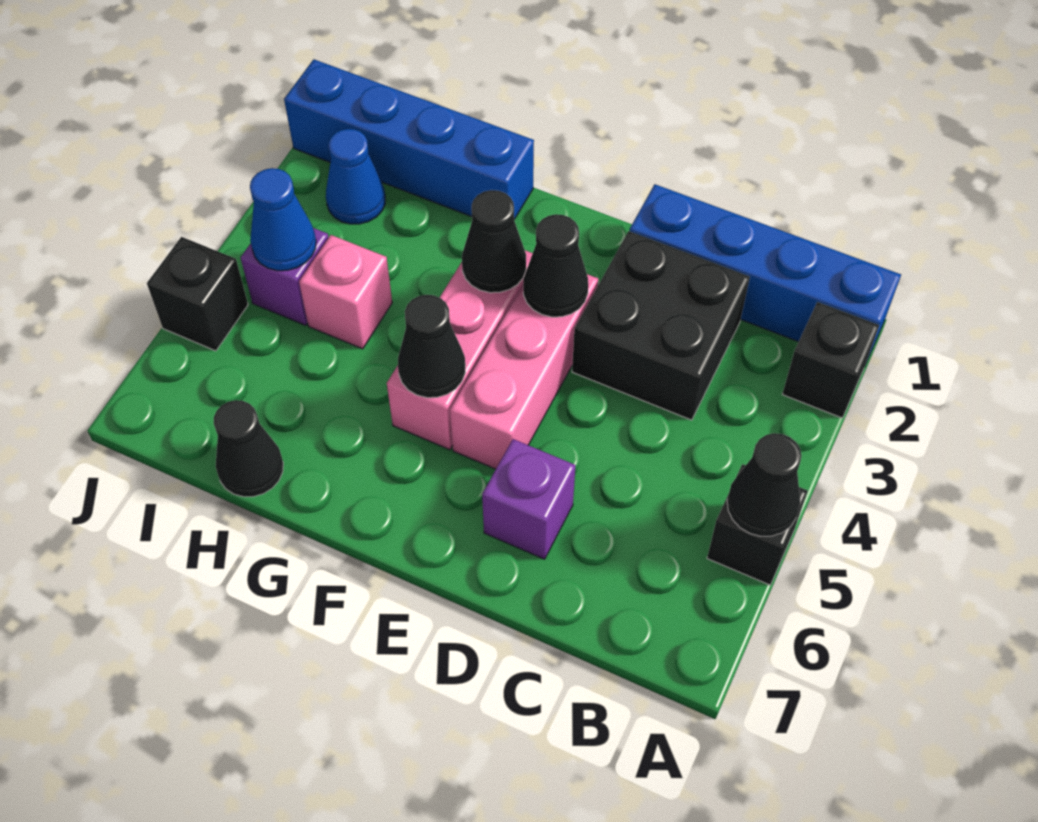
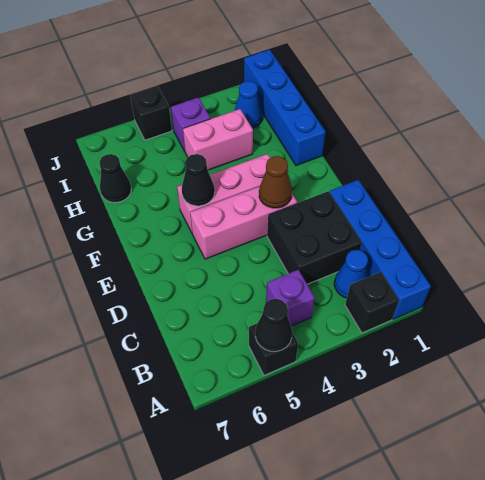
purple brick D6 level 1 -> purple brick B4 level 1
black cone E3 level 2 -> brown cone E3 level 2
black cone F3 level 2 -> none
pink brick H4 level 1 -> pink brick H3:H4 level 1
blue cone I4 level 2 -> blue cone B2 level 1

